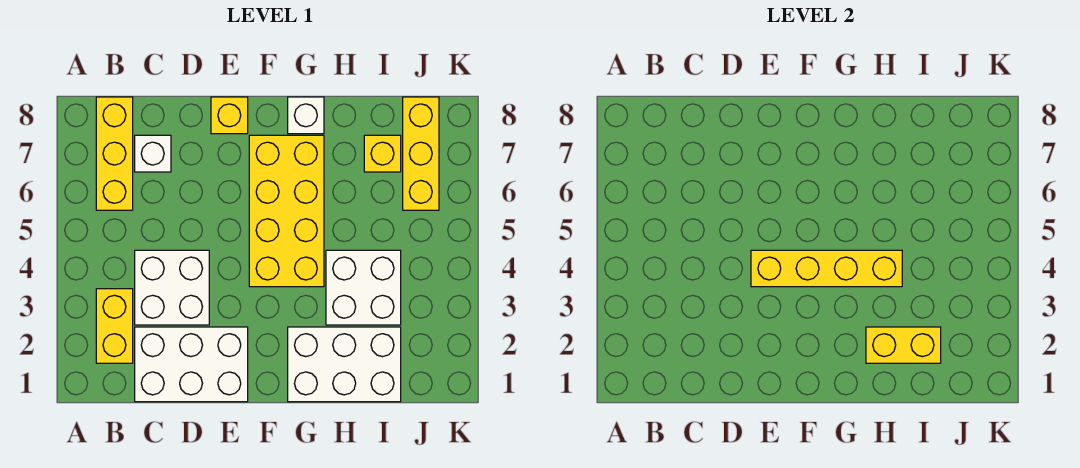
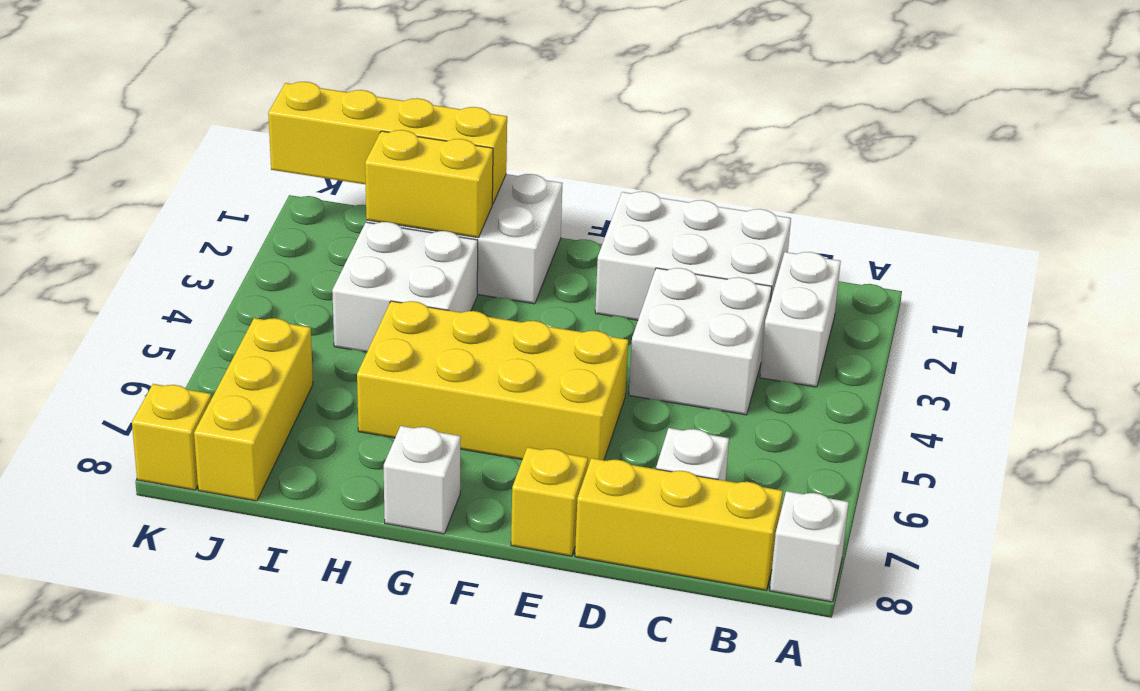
none -> white brick A8 level 1
yellow brick B2:B3 level 1 -> white brick B2:B3 level 1
yellow brick B6:B8 level 1 -> yellow brick B8:D8 level 1
yellow brick E4:H4 level 2 -> yellow brick H1:K1 level 2
yellow brick F4:G7 level 1 -> yellow brick E5:H6 level 1
yellow brick I7 level 1 -> yellow brick K8 level 1

